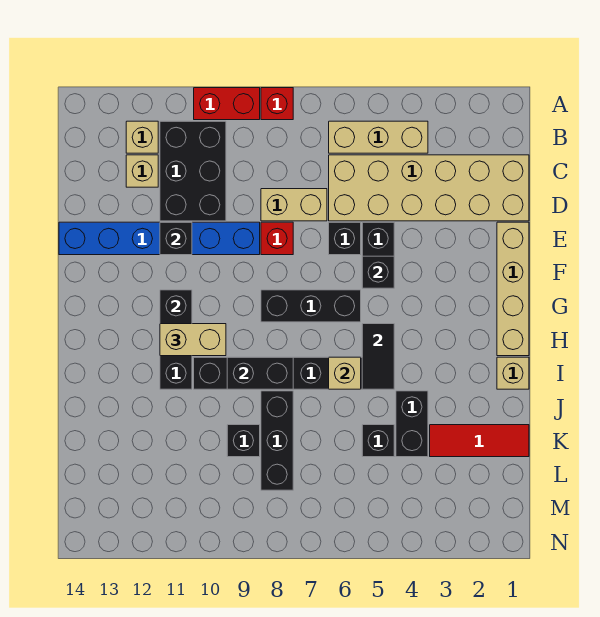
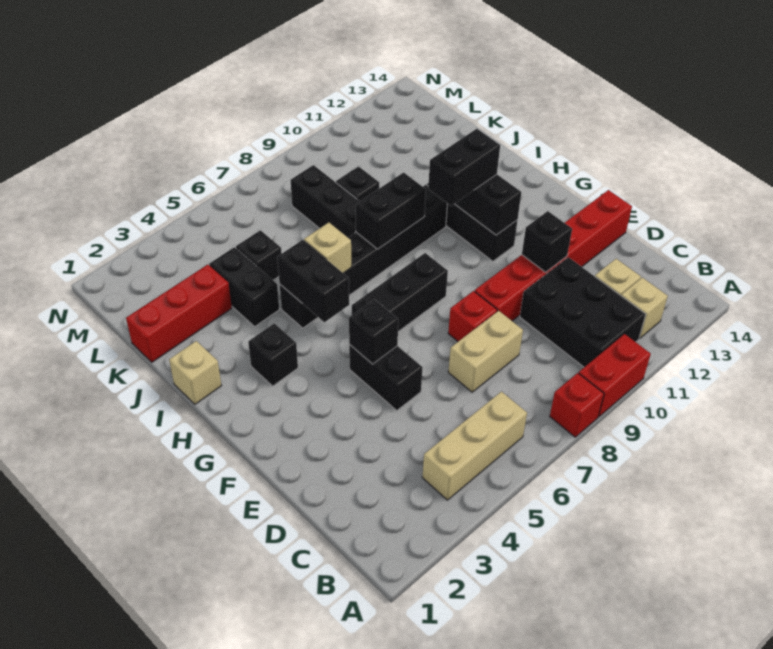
tan brick C1:D6 level 1 -> none
tan brick E1:H1 level 1 -> none
black brick E6 level 1 -> black brick H3 level 1
blue brick E9:E14 level 1 -> red brick E9:E14 level 1
black tile H5:I5 level 2 -> black brick H5:I5 level 2
tan brick H10:H11 level 3 -> black brick H10:H11 level 3
red tile K1:K3 level 1 -> red brick K1:K3 level 1

